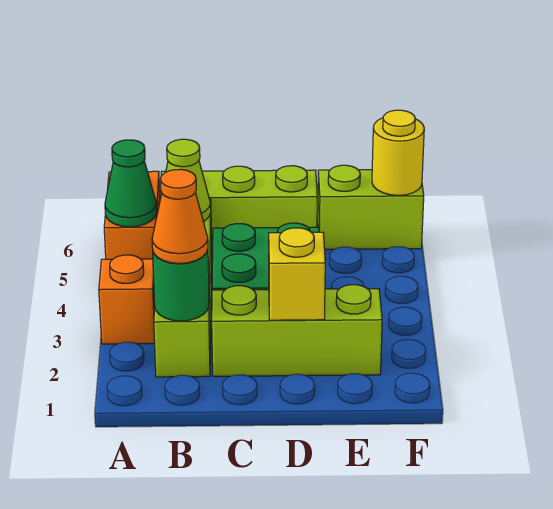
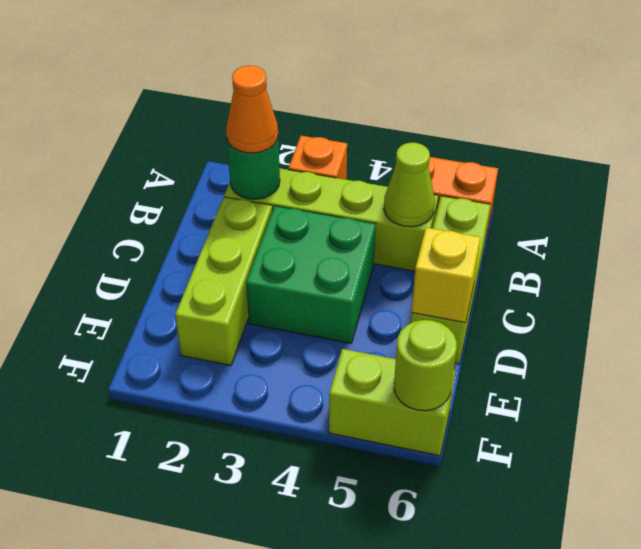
green cone A5 level 2 -> none
yellow brick D2 level 2 -> yellow brick D6 level 2
lime brick E6:F6 level 1 -> lime brick F5:F6 level 1
yellow round brick F6 level 2 -> lime round brick F6 level 2

